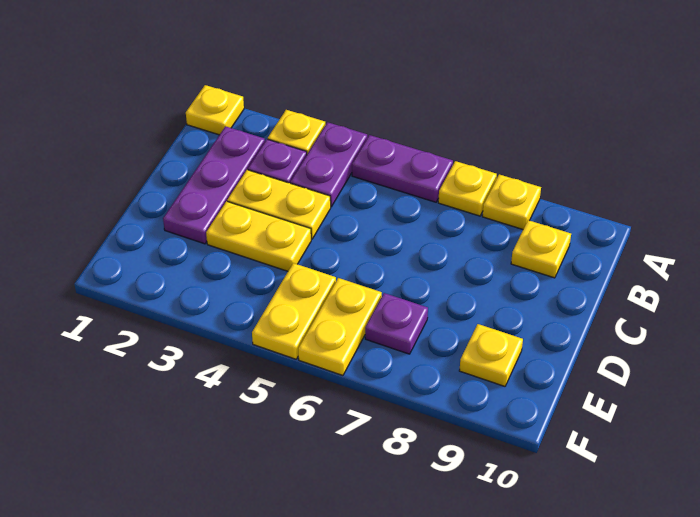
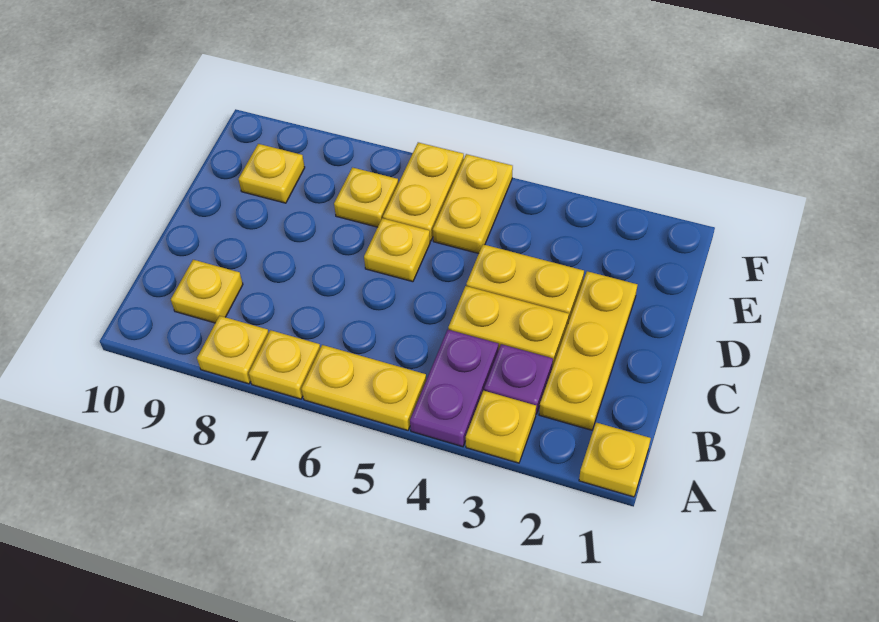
purple plate A5:A6 level 1 -> yellow plate A5:A6 level 1
purple plate B2:D2 level 1 -> yellow plate B2:D2 level 1
none -> yellow plate D6 level 1
purple plate E7 level 1 -> yellow plate E7 level 1

